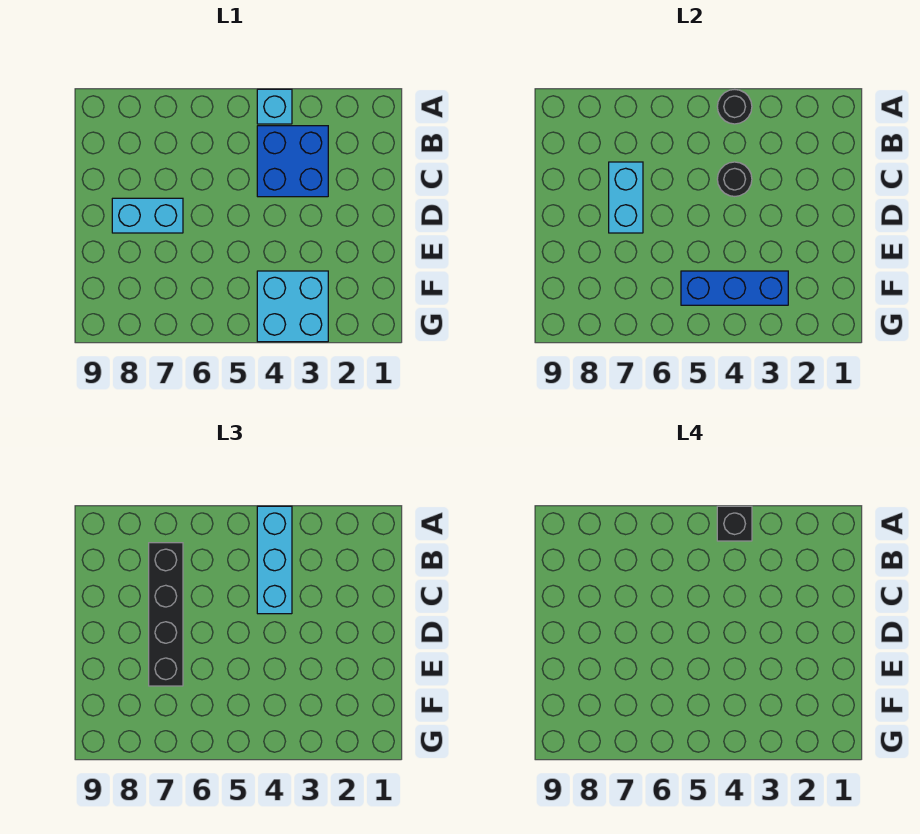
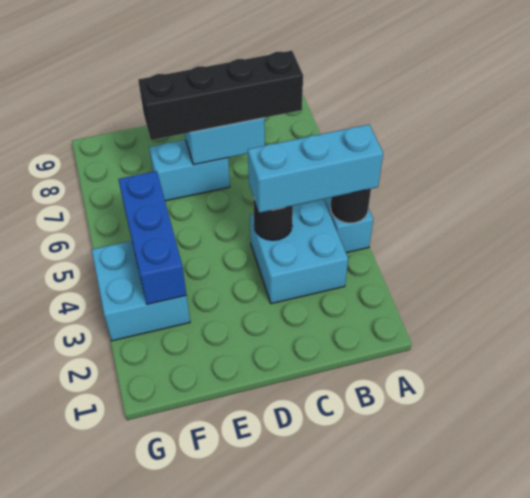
black brick A4 level 4 -> none
blue brick B3:C4 level 1 -> cyan brick B3:C4 level 1
cyan brick D7:D8 level 1 -> cyan brick D7:E7 level 1

